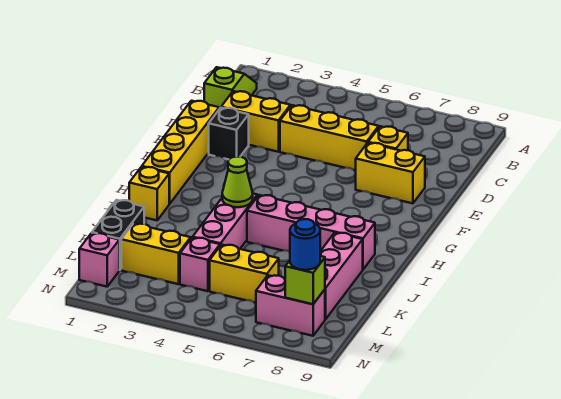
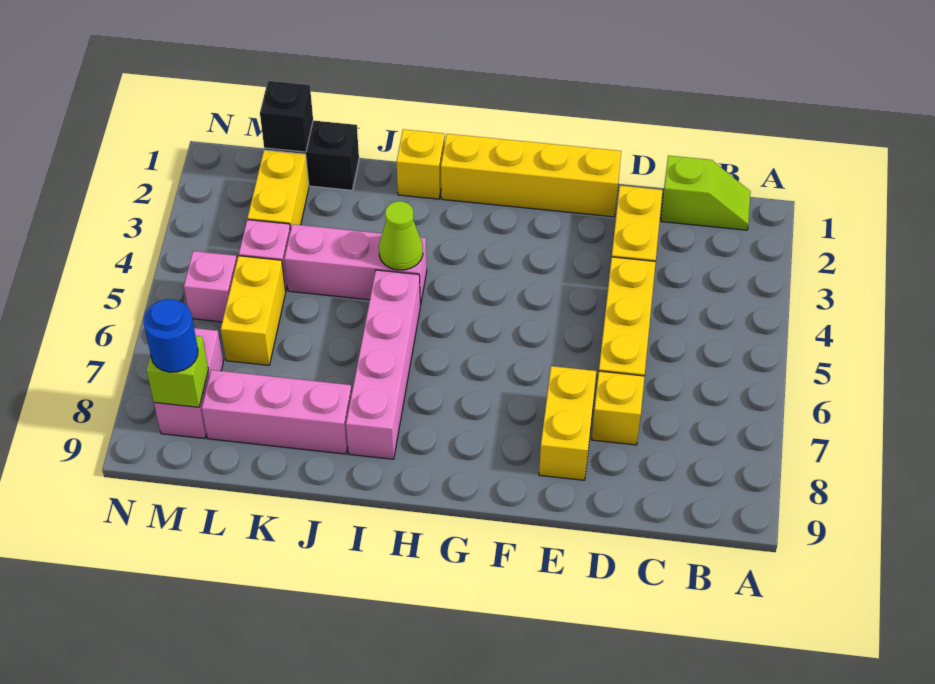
black brick E2 level 1 -> black brick L1 level 2
pink brick M1 level 1 -> pink brick M5 level 1

